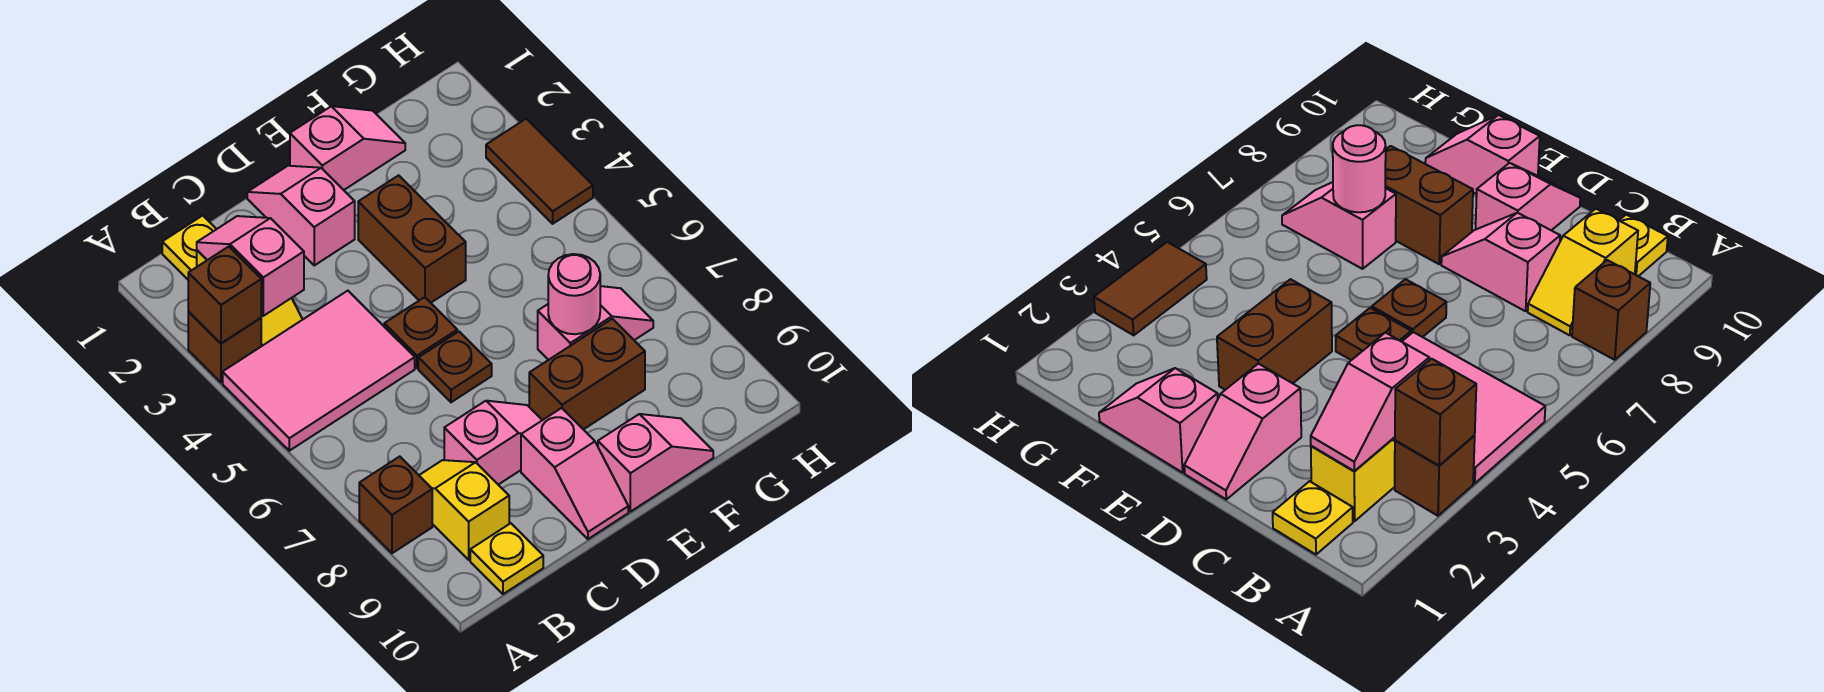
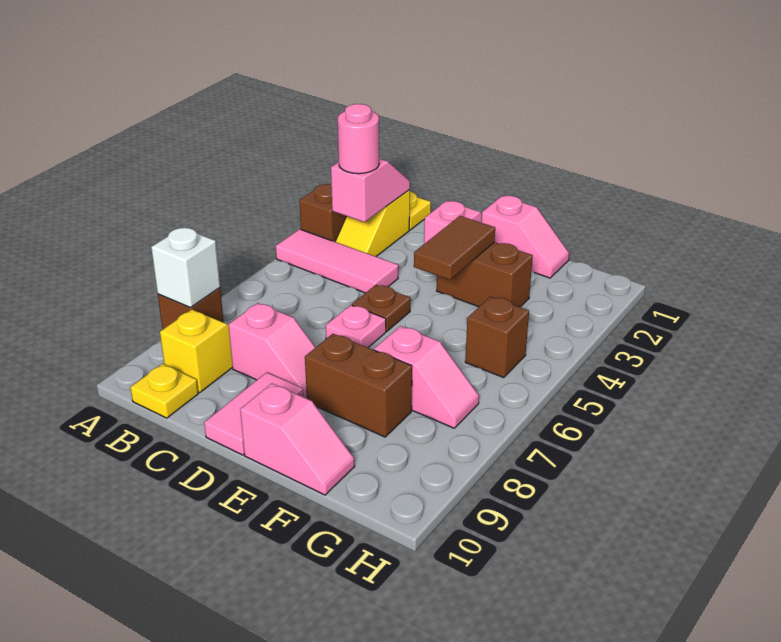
brown brick A3 level 2 -> brown brick G5 level 1
pink tile A4:C5 level 1 -> pink tile A4:C4 level 1
none -> white brick A8 level 2
brown plate D6 level 1 -> pink plate D6 level 1
pink slope D9:D10 level 1 top 9 -> pink tile D9:D10 level 1
brown brick E3:E4 level 1 -> brown brick E3:F3 level 1
pink round brick F7 level 2 -> pink round brick B3 level 3
brown tile H3:H4 level 1 -> brown tile E3:E4 level 2

